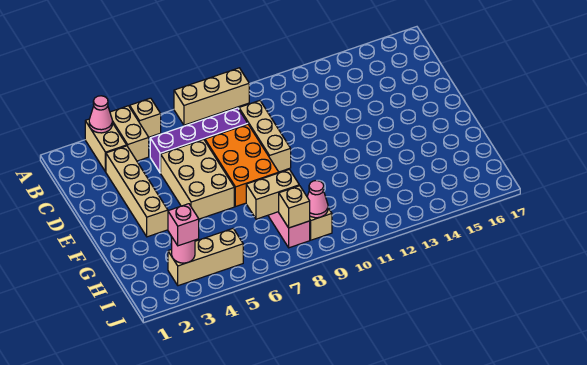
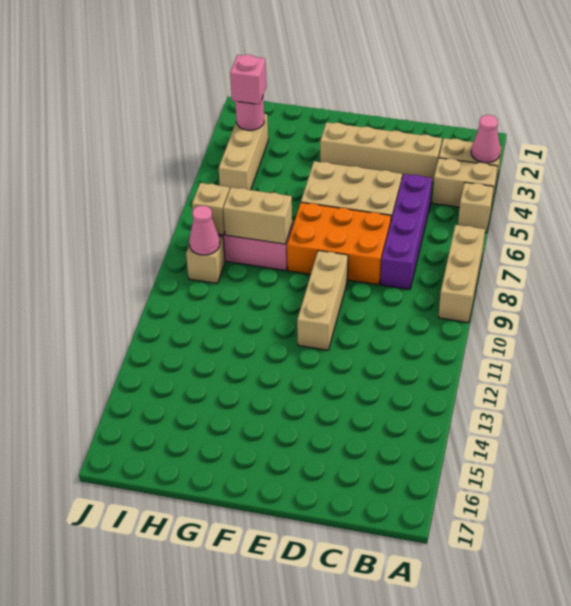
tan brick C9:E9 level 1 -> tan brick E9:E11 level 1
tan brick H7:H8 level 2 -> tan brick G8:H8 level 2

